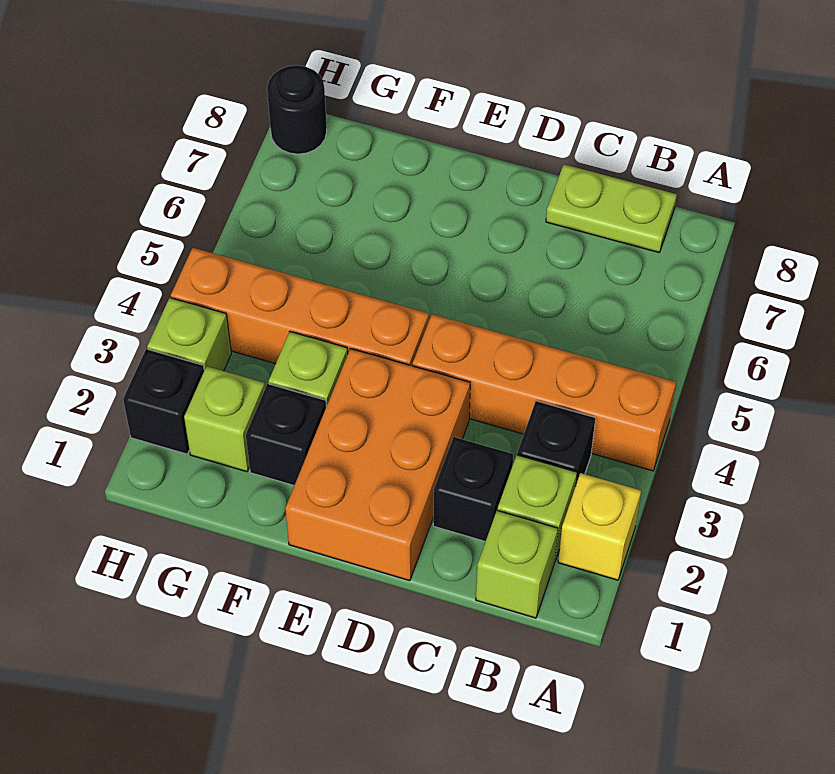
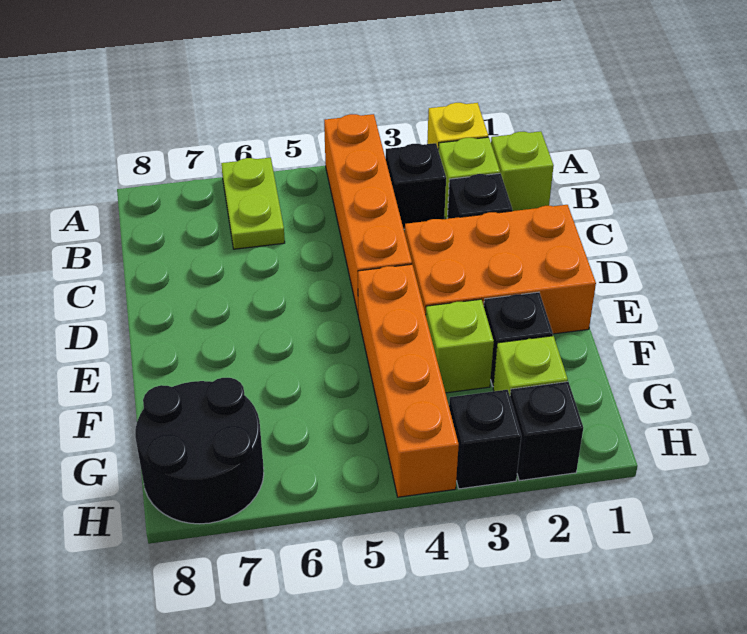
lime plate B8:C8 level 1 -> lime plate A6:B6 level 1
lime brick H3 level 1 -> black brick H3 level 1
black round brick H8 level 1 -> black round brick G7:H8 level 1

